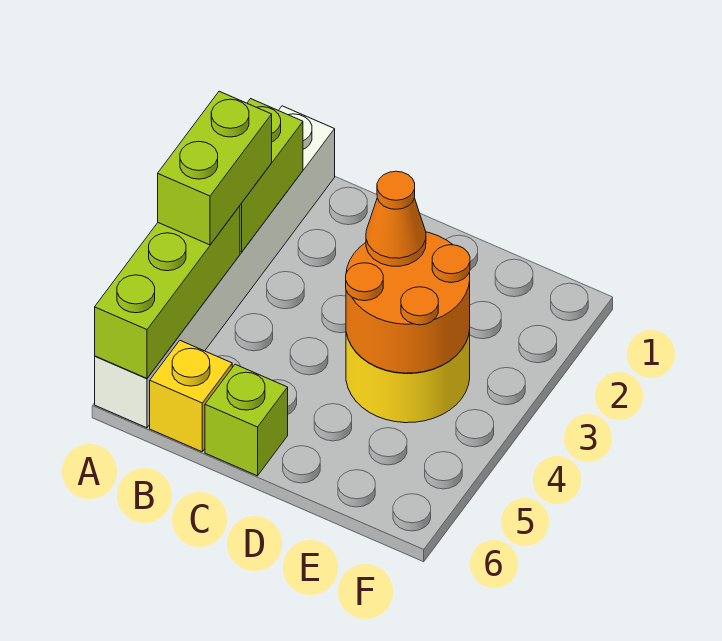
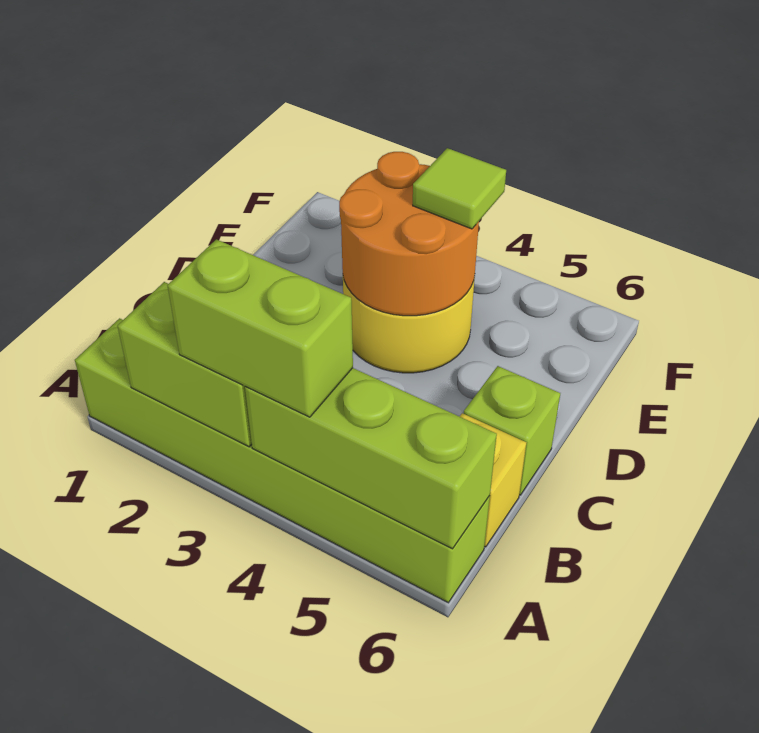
white brick A1:A6 level 1 -> lime brick A1:A6 level 1
orange cone D3 level 3 -> none
none -> lime tile E4 level 3

